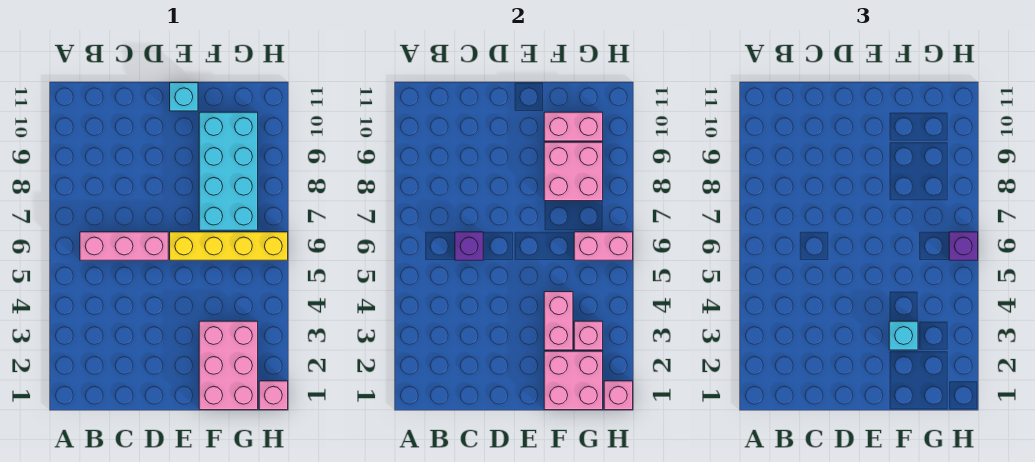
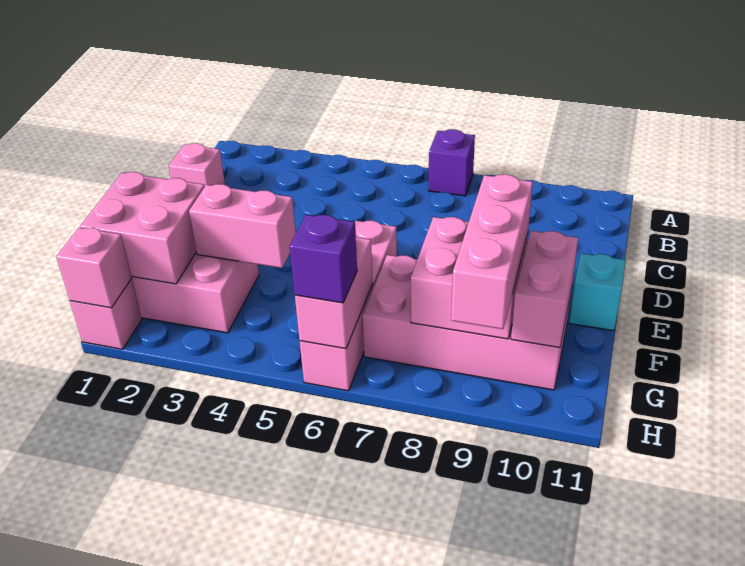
pink brick B6:D6 level 1 -> pink brick F9:H9 level 3
purple brick C6 level 2 -> purple brick A7 level 1
yellow brick E6:H6 level 1 -> pink brick E6:H6 level 1
cyan brick F3 level 3 -> none
cyan brick F7:G10 level 1 -> pink brick F7:G10 level 1
pink brick G3 level 2 -> pink brick C1 level 1

